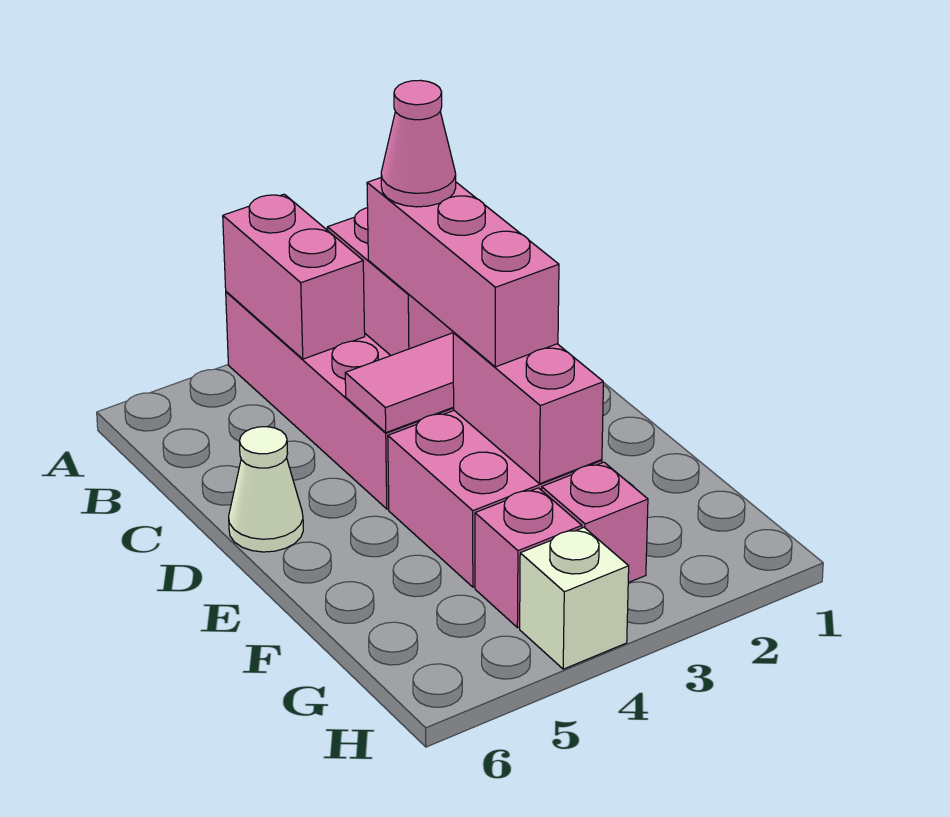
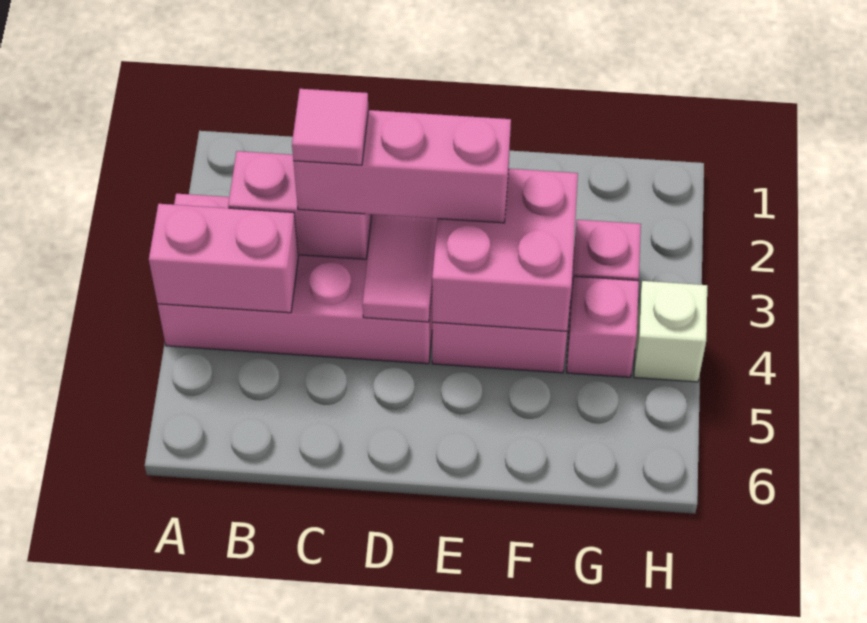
pink cone C3 level 4 -> pink tile C3 level 4
white cone D6 level 1 -> none
pink brick E3:F3 level 2 -> pink brick E3:F4 level 2

